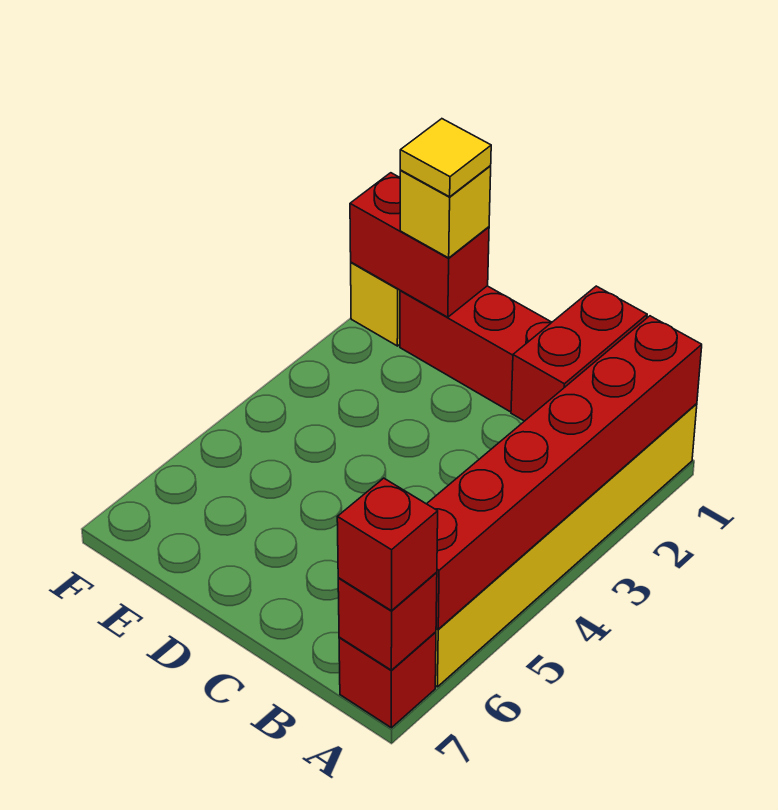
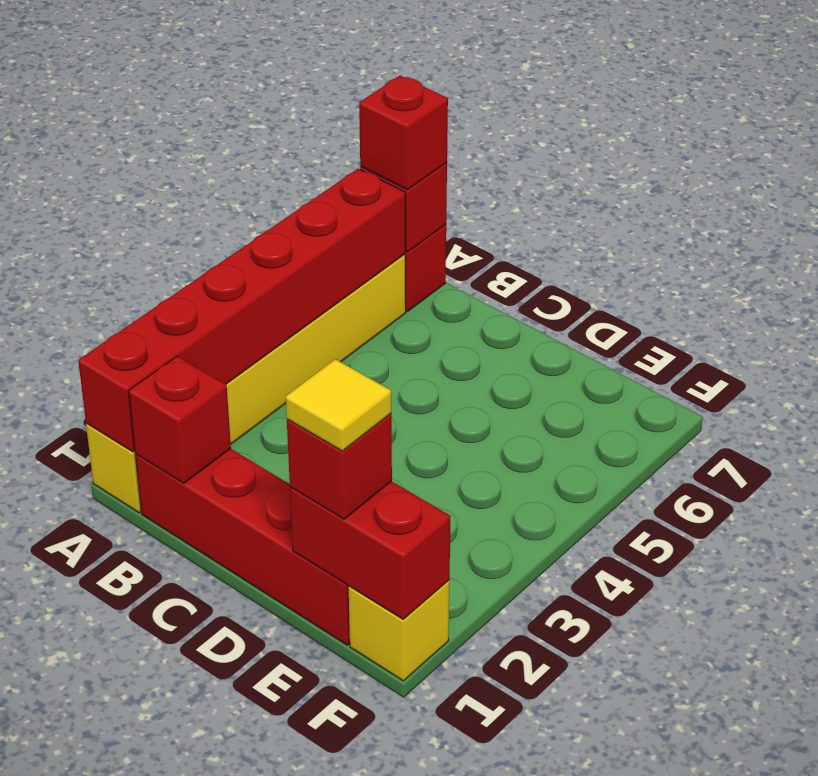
red brick B1:B2 level 2 -> red brick B1 level 2
yellow brick E1 level 3 -> red brick E1 level 3

